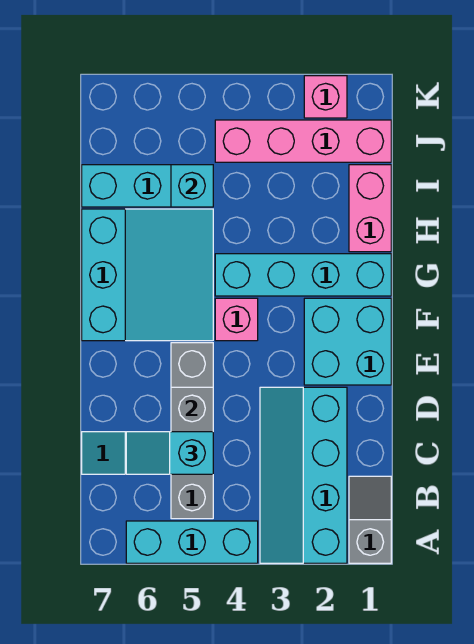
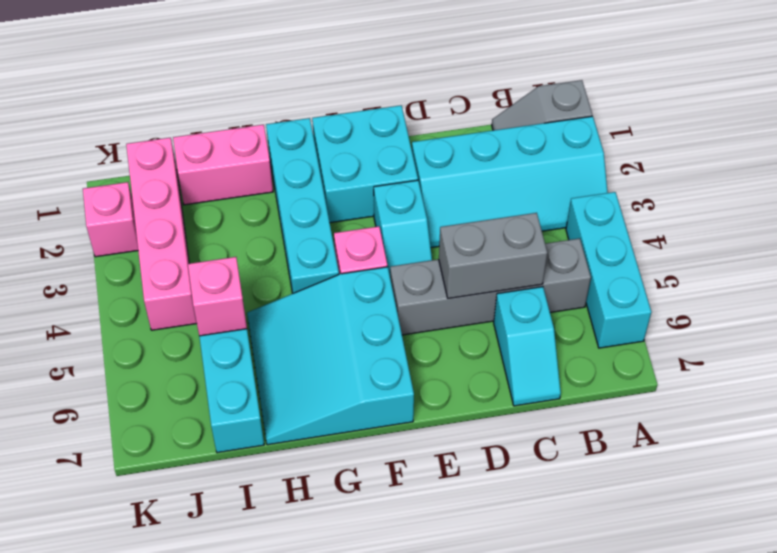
cyan slope C5:C6 level 3 top 5 -> cyan slope E3:E4 level 1 top 3
cyan slope F5:H7 level 1 top 7 -> cyan slope F5:H7 level 1 top F
cyan brick I5 level 2 -> pink brick I5 level 2

